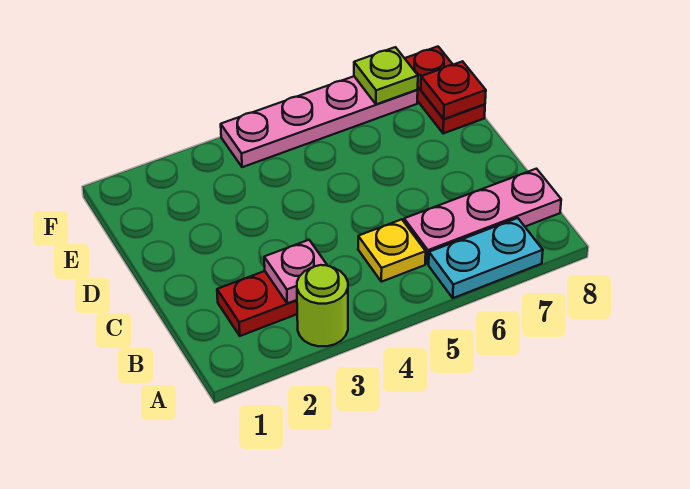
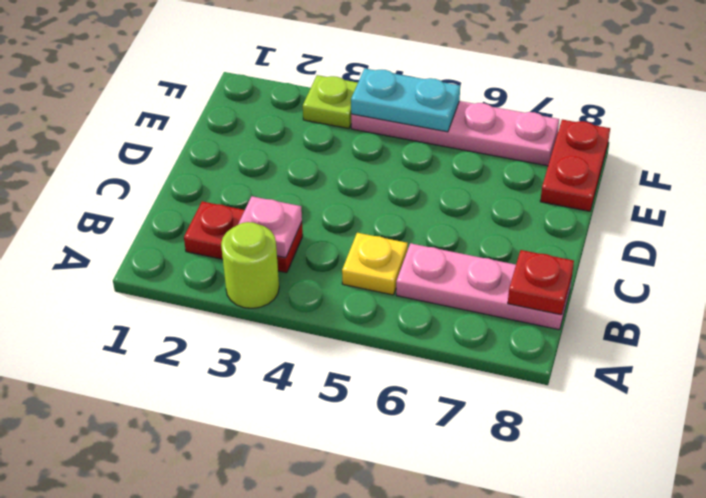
cyan plate A6:A7 level 1 -> cyan plate F4:F5 level 2
red plate E8 level 2 -> red plate B8 level 2
lime plate F7 level 2 -> lime plate F3 level 1

